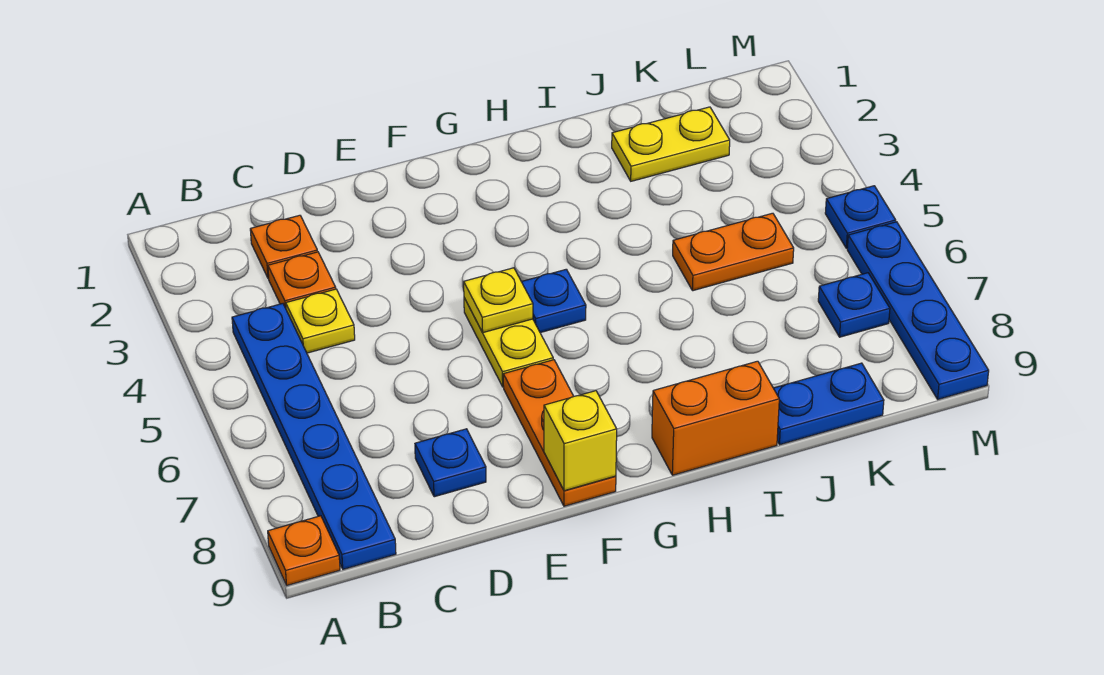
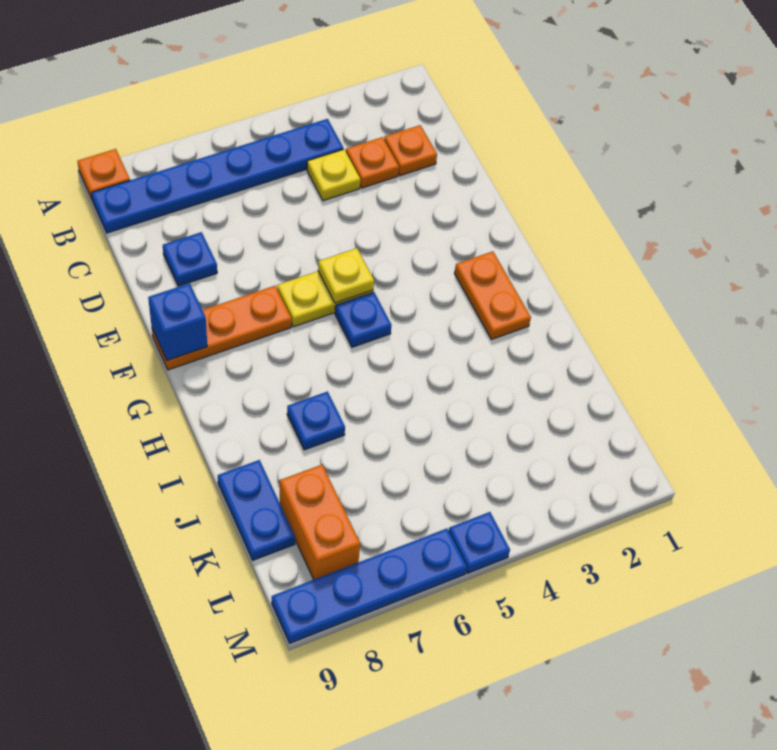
yellow brick F9 level 2 -> blue brick F9 level 2
orange brick H9:I9 level 1 -> orange brick K8:L8 level 1
yellow plate J2:K2 level 1 -> none
orange plate J5:K5 level 1 -> orange plate G2:H2 level 1
blue plate L7 level 1 -> blue plate I7 level 1

